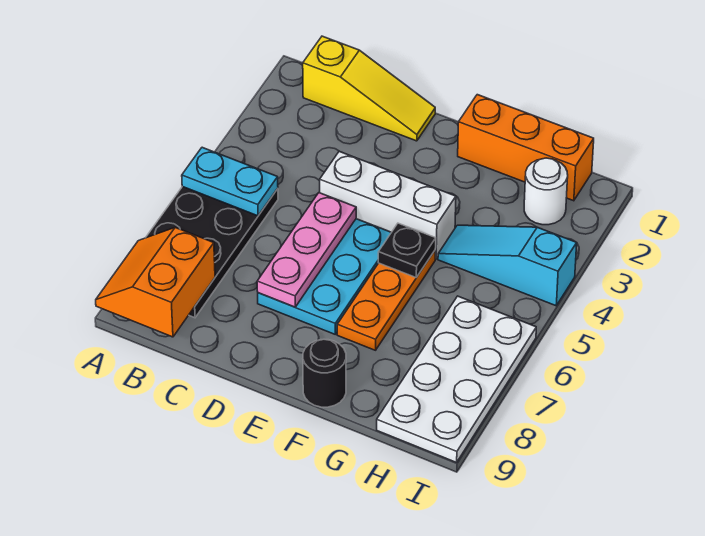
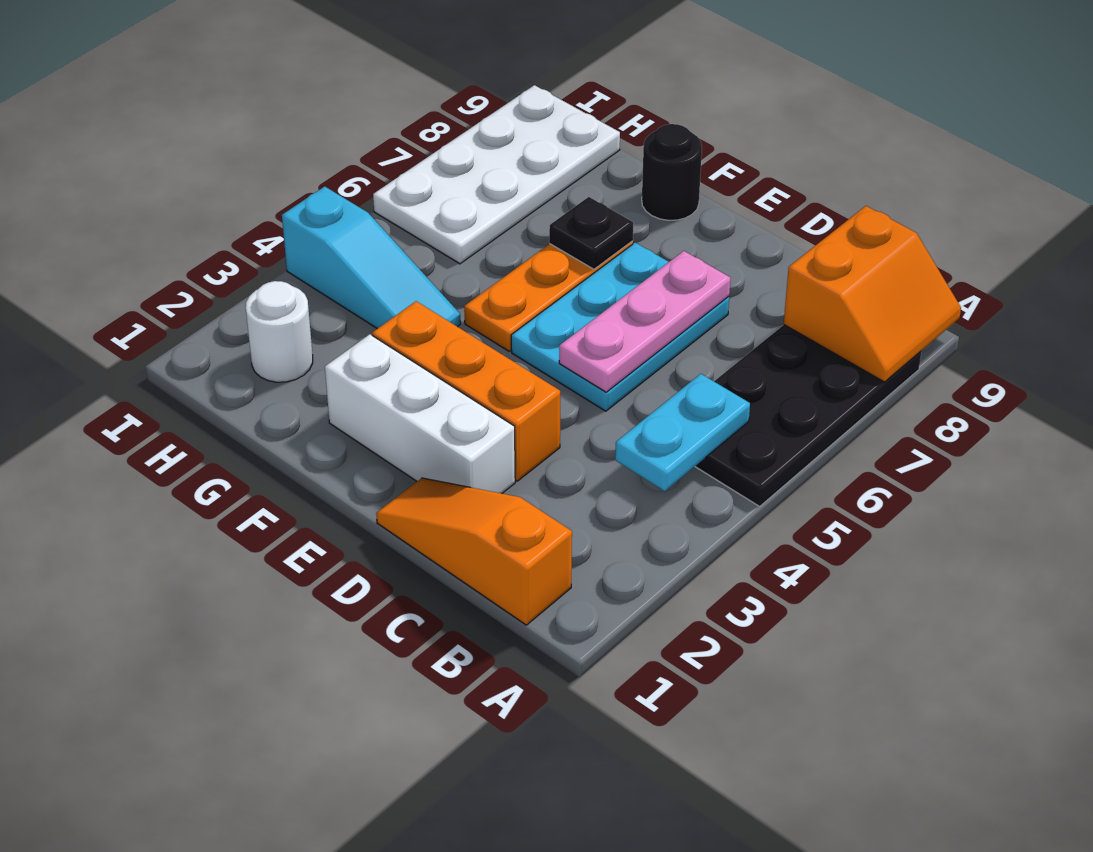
cyan plate A5:B5 level 2 -> cyan plate B4:B5 level 2
yellow slope B1:D1 level 1 top B -> orange slope B1:D1 level 1 top B
white brick D4:F4 level 1 -> white brick D2:F2 level 1
orange brick F1:H1 level 1 -> orange brick D3:F3 level 1
black plate F5 level 2 -> black plate F7 level 2

